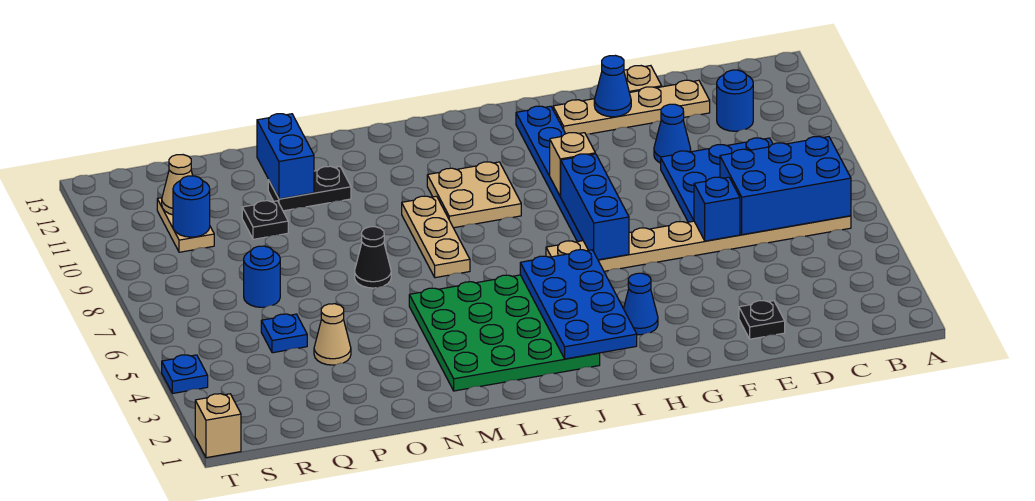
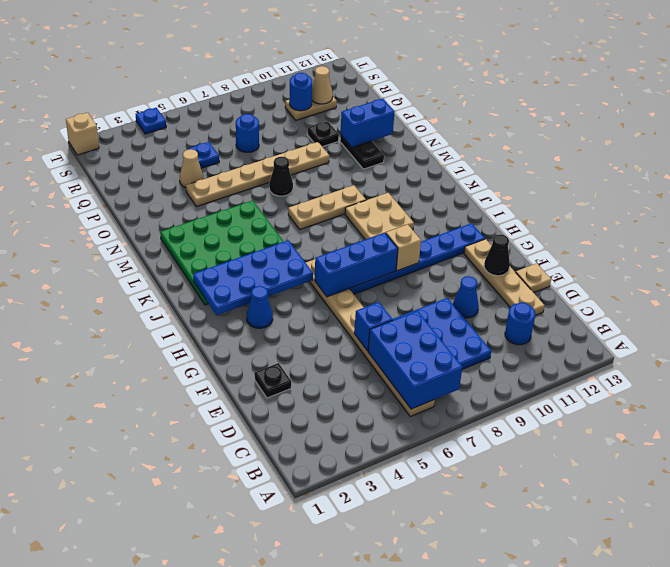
blue cone F12 level 2 -> black cone F12 level 2
none -> tan plate O4:O9 level 1

